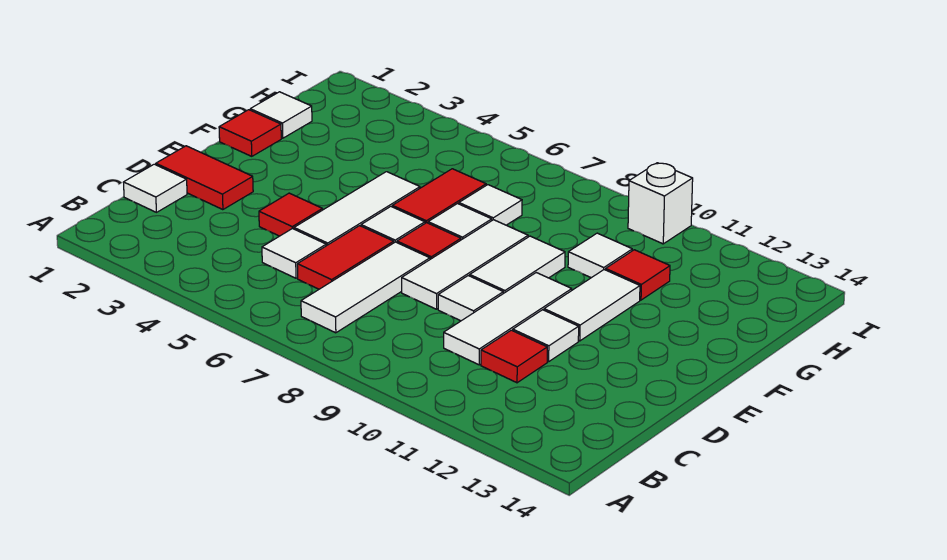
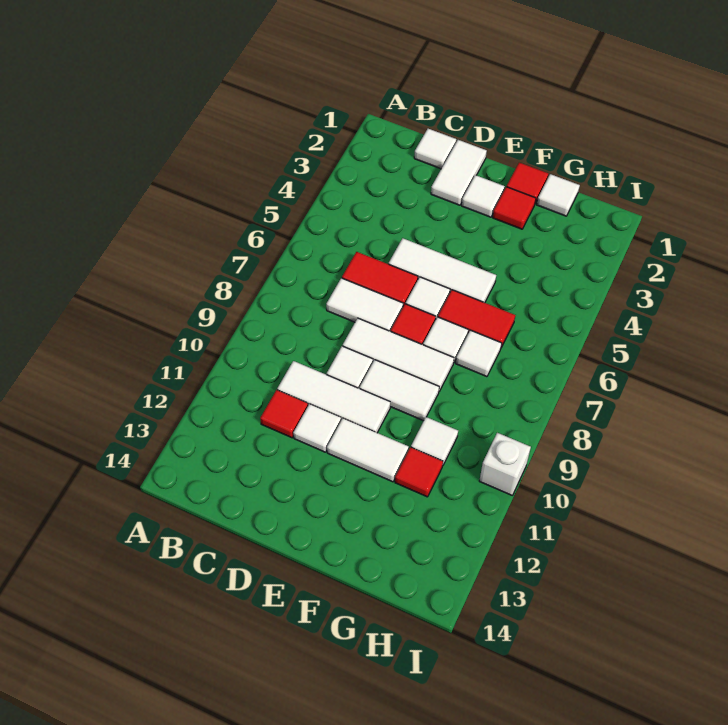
white tile B7:D7 level 1 -> white tile C7:D7 level 1
white tile C5 level 1 -> white tile E2 level 1
red tile D1:D2 level 1 -> white tile D1:D2 level 1
red tile D4 level 1 -> red tile F2 level 1

